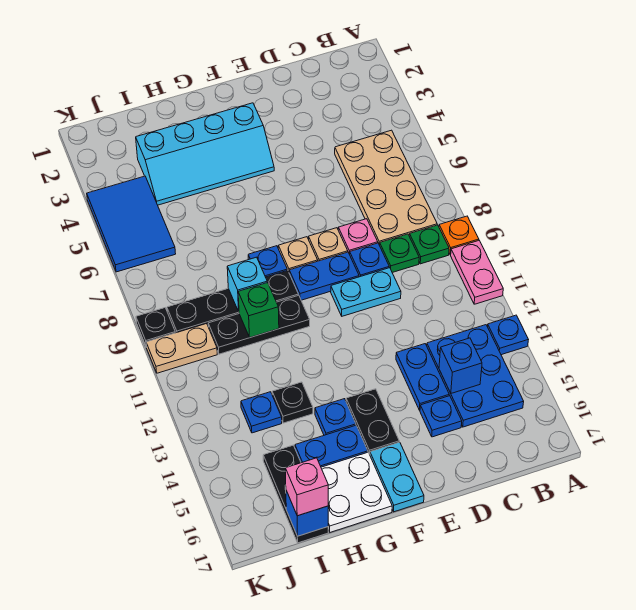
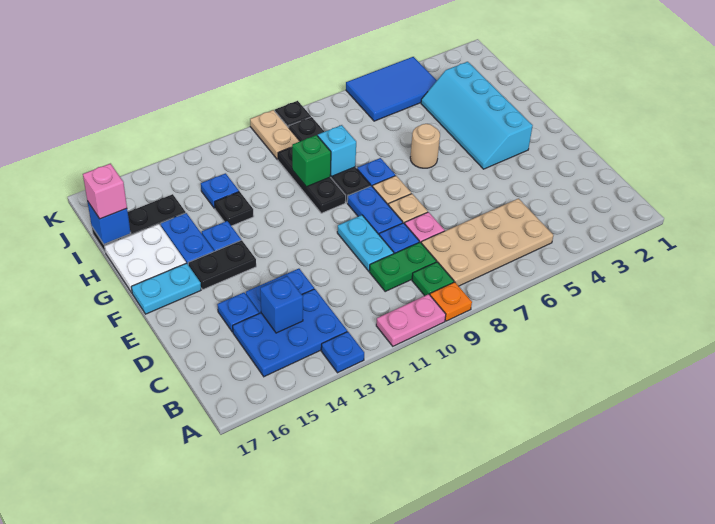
green plate C9 level 1 -> green plate C9:C10 level 1
none -> tan round brick G6 level 1

